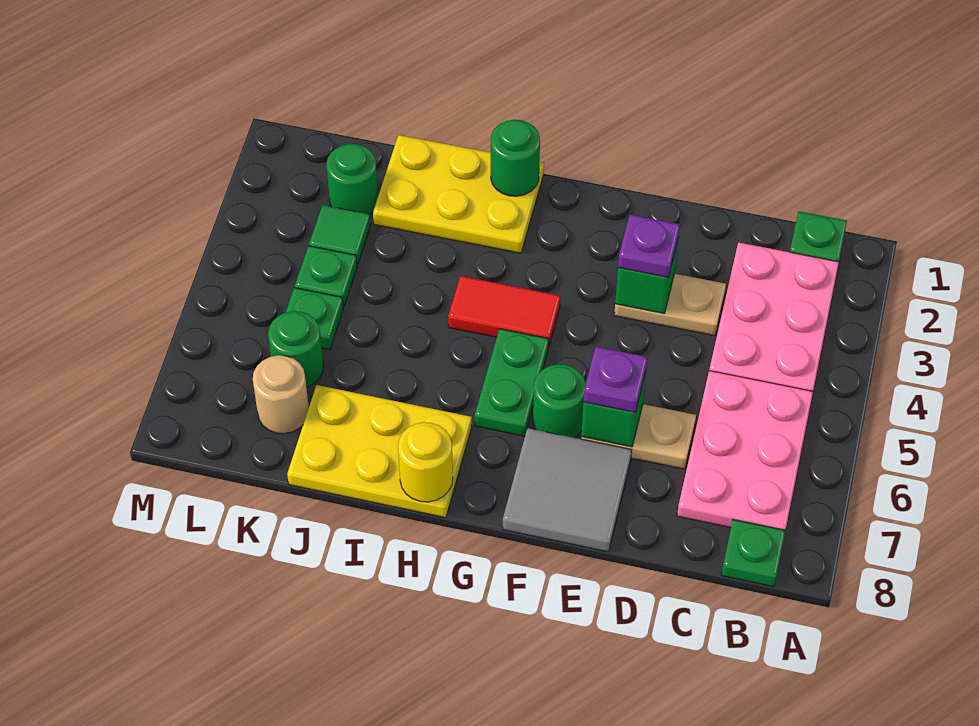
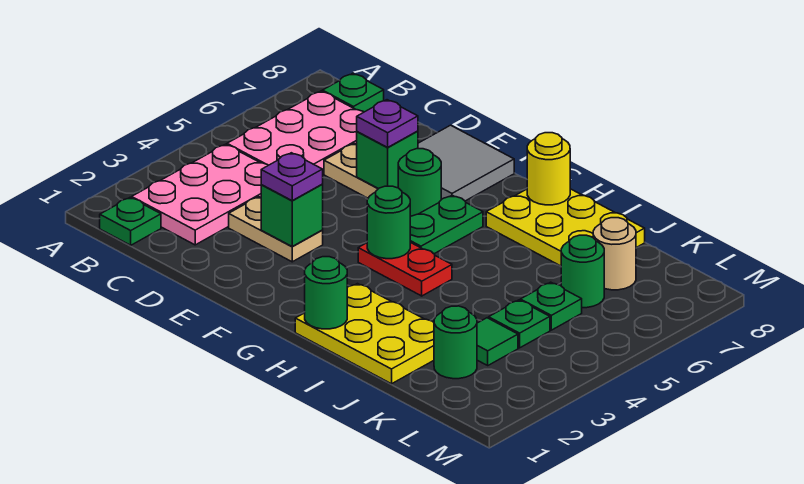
red tile G4:H4 level 1 -> red plate G4:H4 level 1
none -> green round brick G4 level 2

